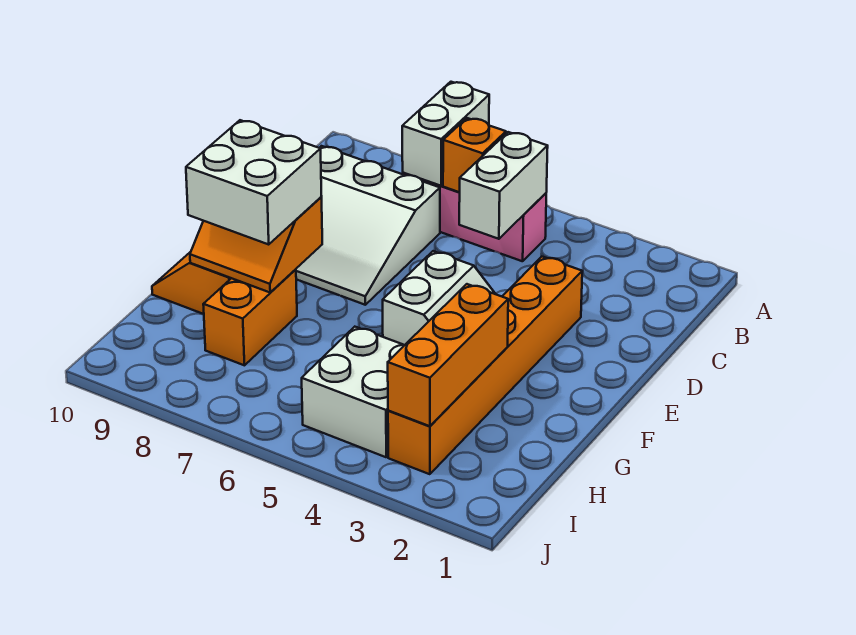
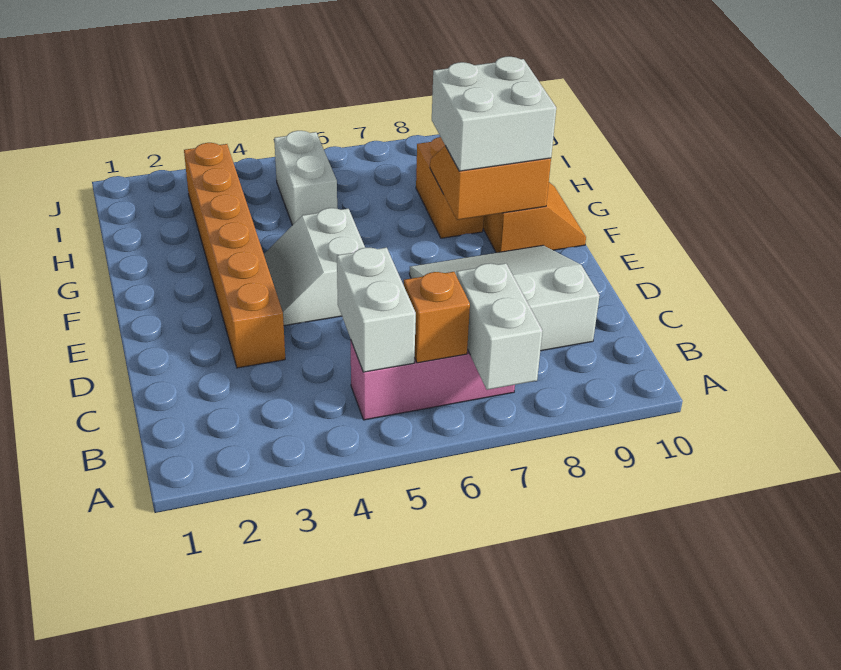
orange brick G3:I3 level 2 -> none
white brick H4:I5 level 1 -> white brick H5:I5 level 1

